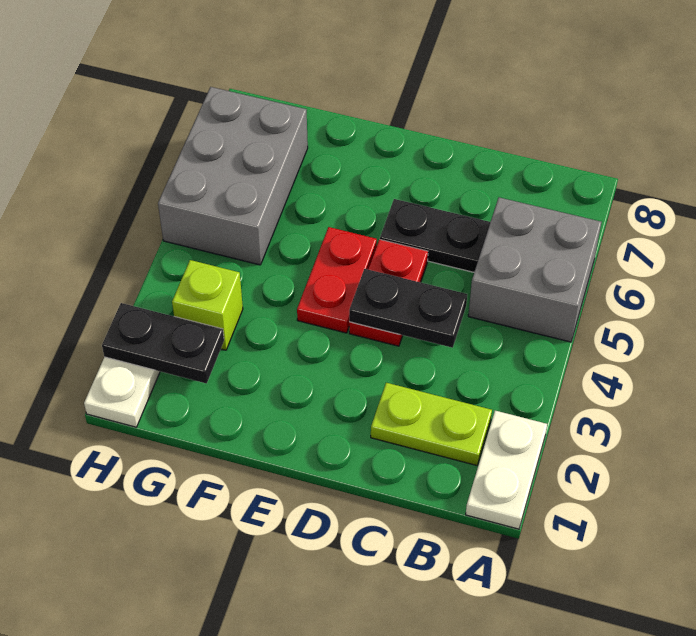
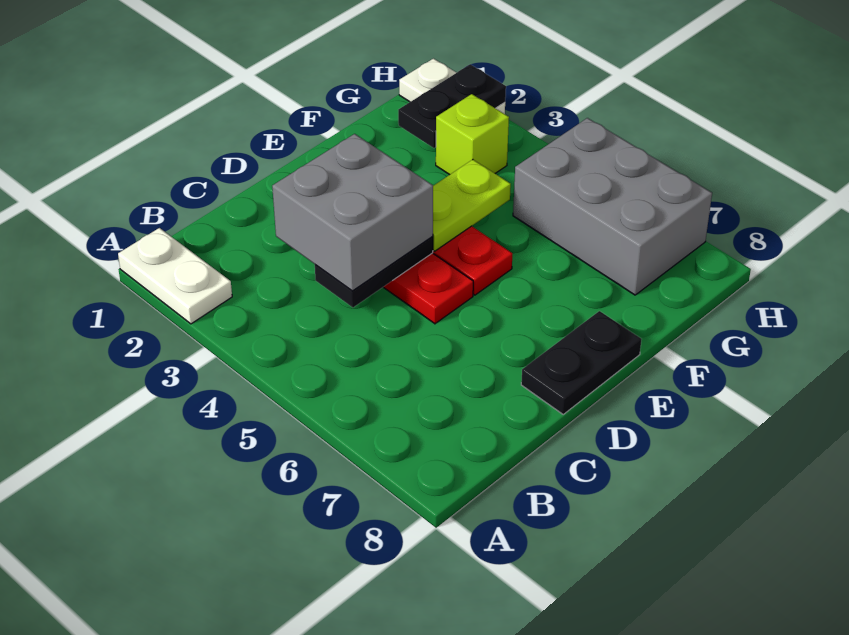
grey brick A5:B6 level 1 -> grey brick C3:D4 level 3
lime plate B2:C2 level 1 -> lime plate E4:F4 level 2
black plate C6:D6 level 1 -> black plate D8:E8 level 1

